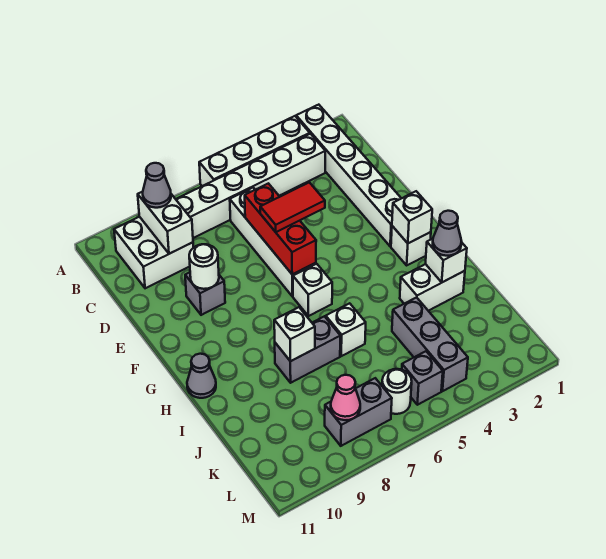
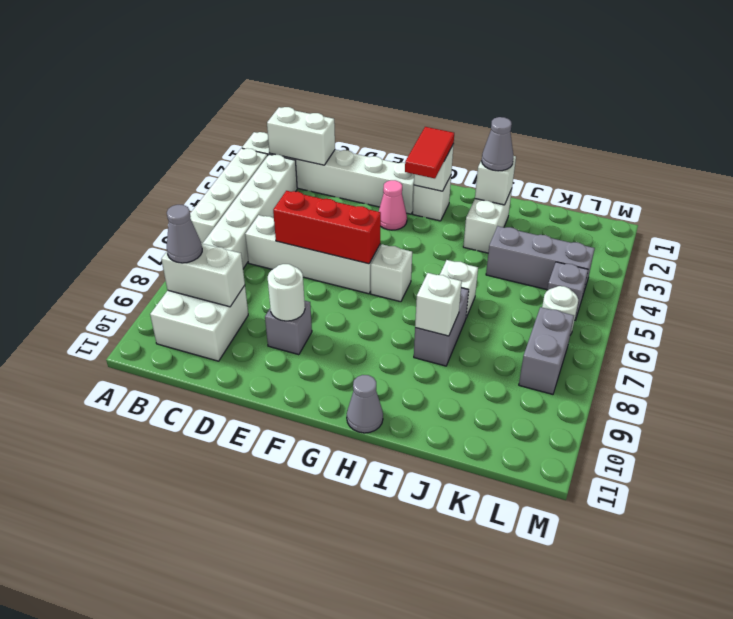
none -> white brick B2:C2 level 2
red tile E5:E6 level 3 -> red tile G2:G3 level 3
pink cone L8 level 2 -> pink cone F3 level 1

